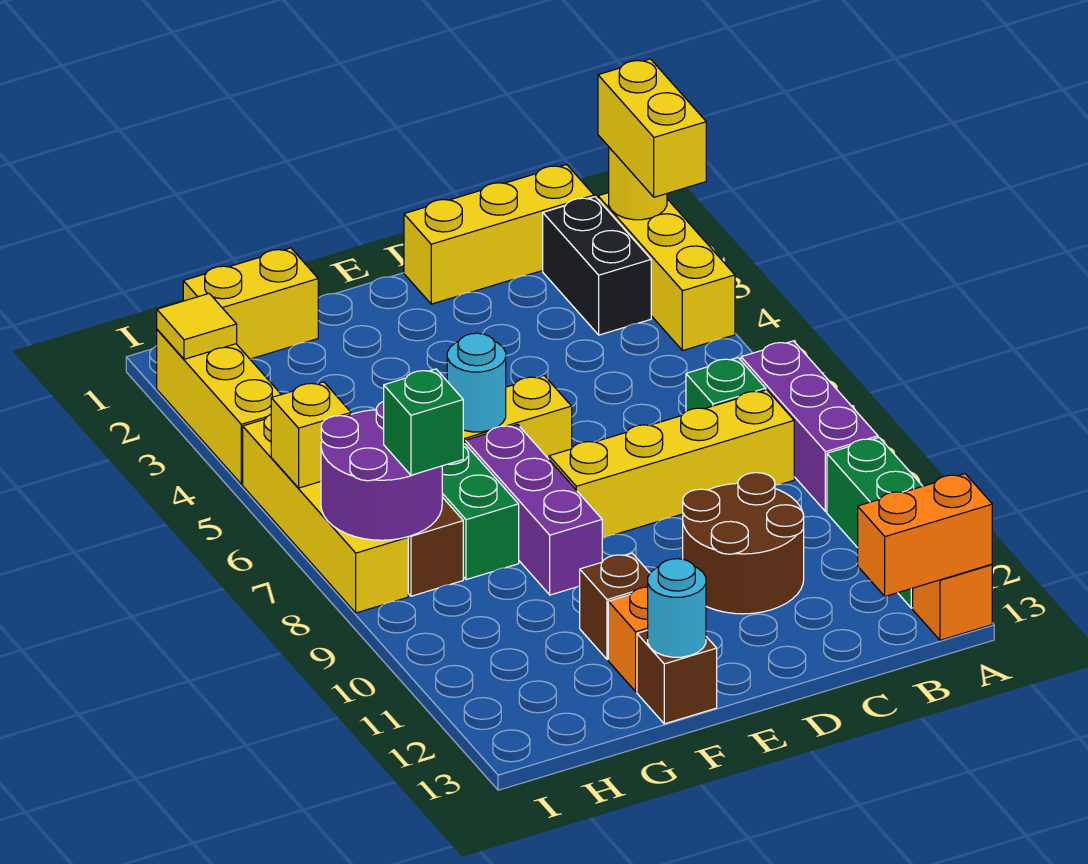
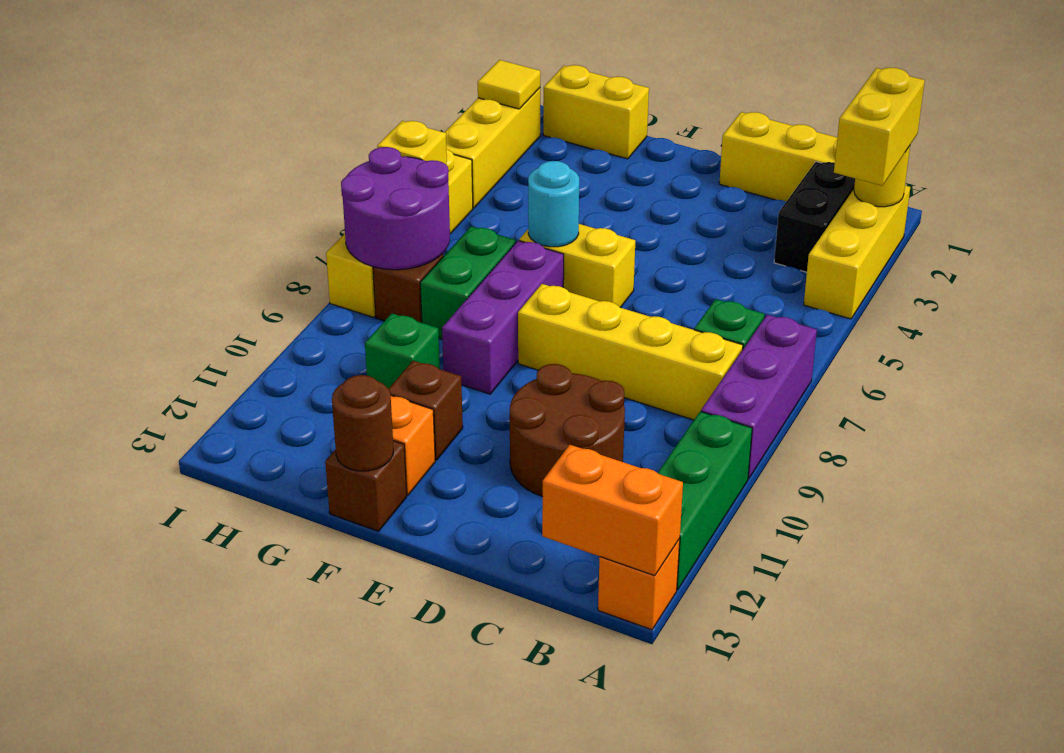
cyan round brick F13 level 2 -> brown round brick F13 level 2
green brick H8 level 3 -> green brick G10 level 1

